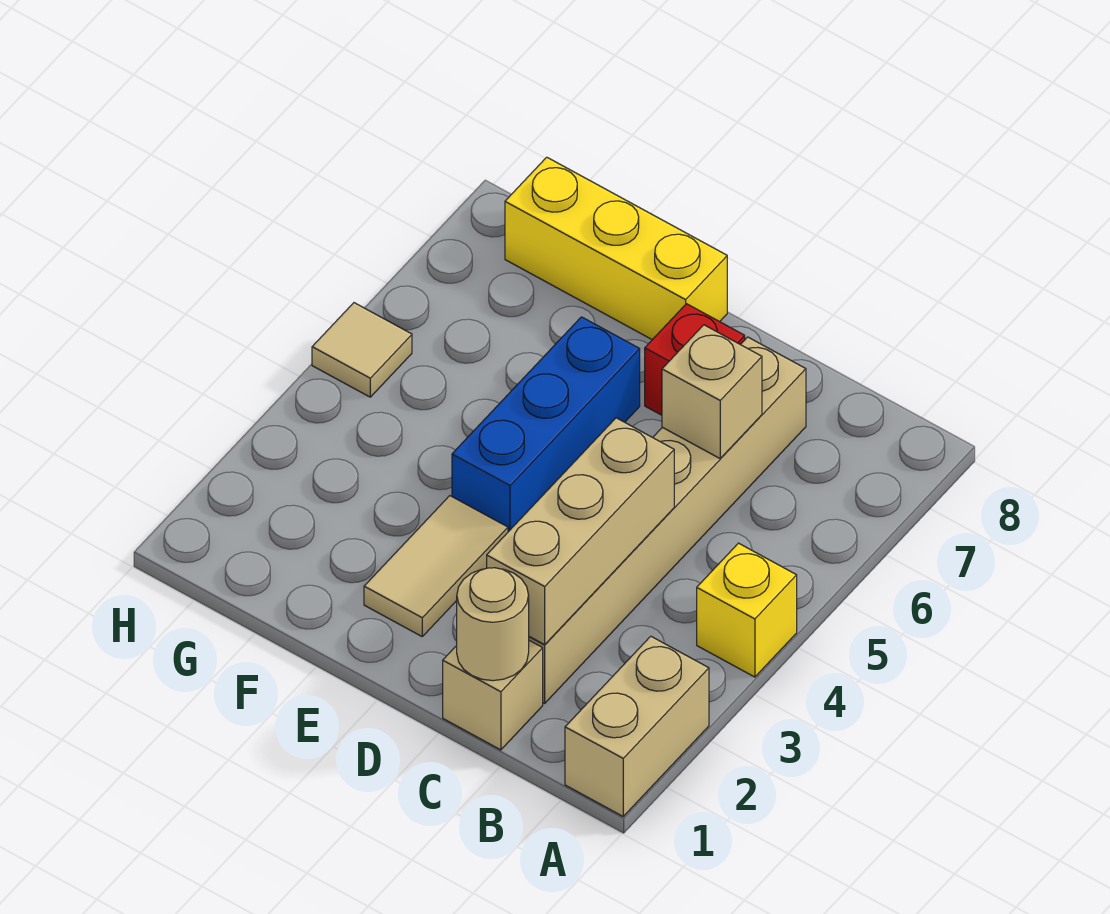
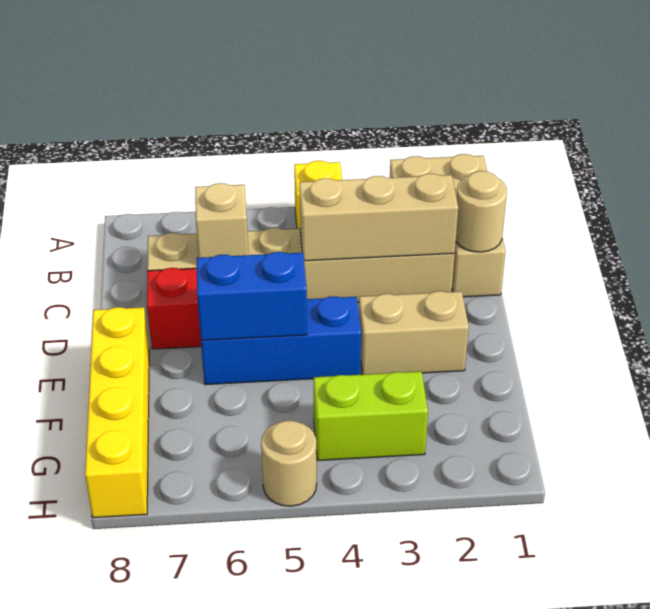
tan tile E2:E3 level 1 -> tan brick E2:E3 level 1
none -> blue brick E5:E6 level 2
yellow brick E8:G8 level 1 -> yellow brick E8:H8 level 1
none -> lime brick G3:G4 level 1
tan tile H5 level 1 -> tan round brick H5 level 1

